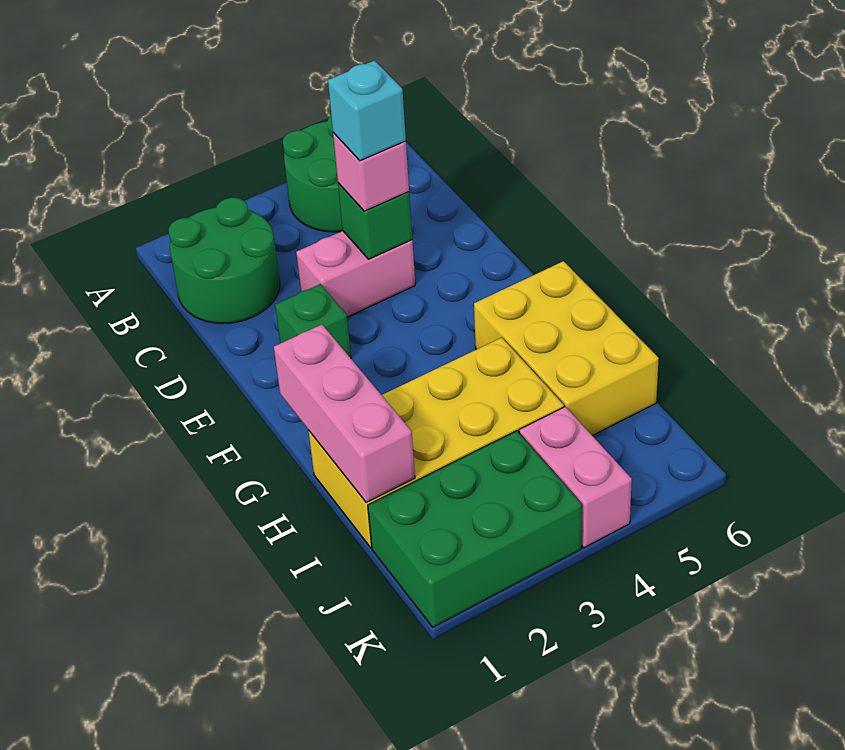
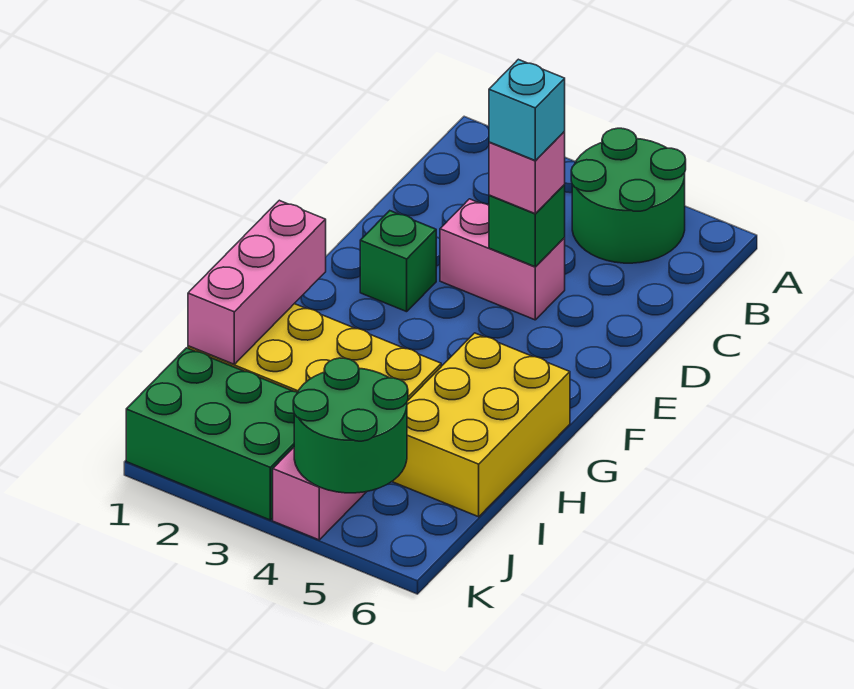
green round brick B1:C2 level 1 -> green round brick J4:K5 level 2

